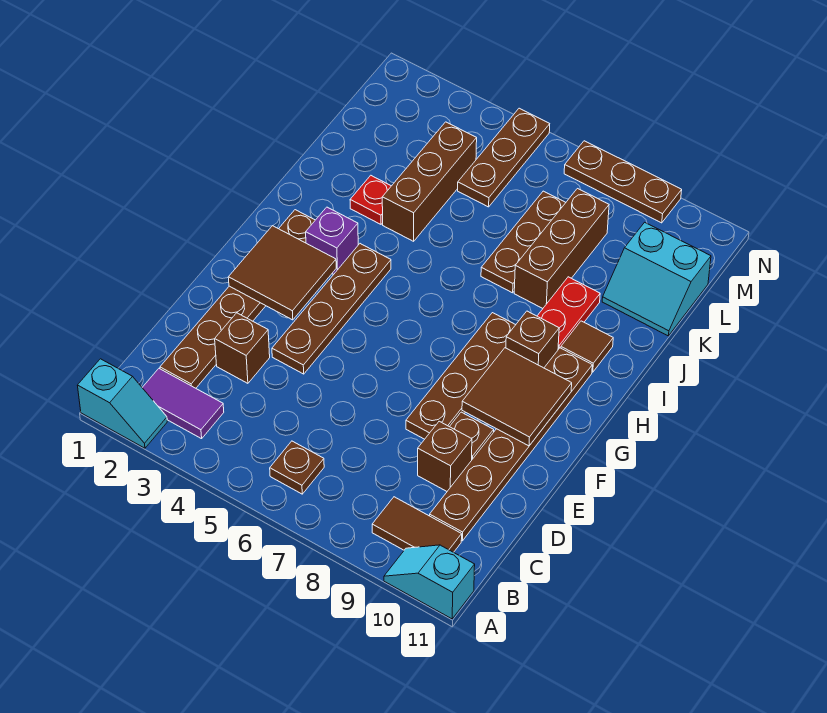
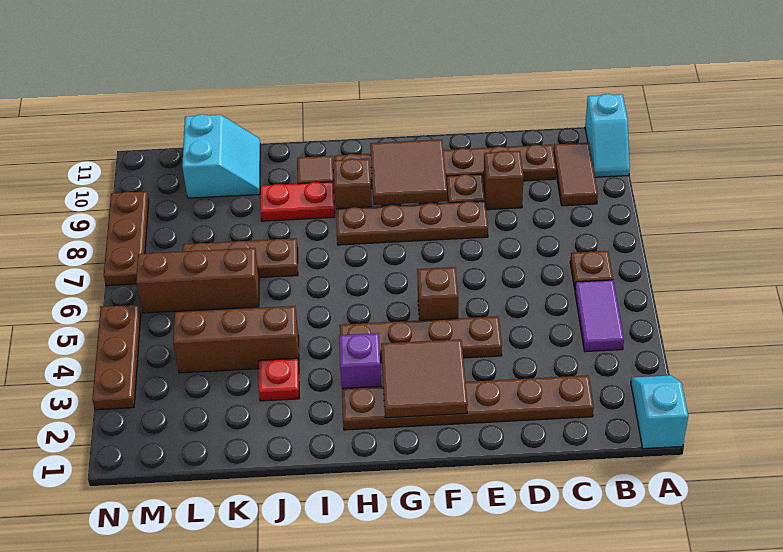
purple tile B2:B3 level 1 -> purple tile B4:B5 level 1
brown brick D3 level 1 -> brown brick F5 level 1
brown brick J8:L8 level 1 -> brown brick K6:M6 level 1
brown plate L5:N5 level 1 -> brown plate N3:N5 level 1

